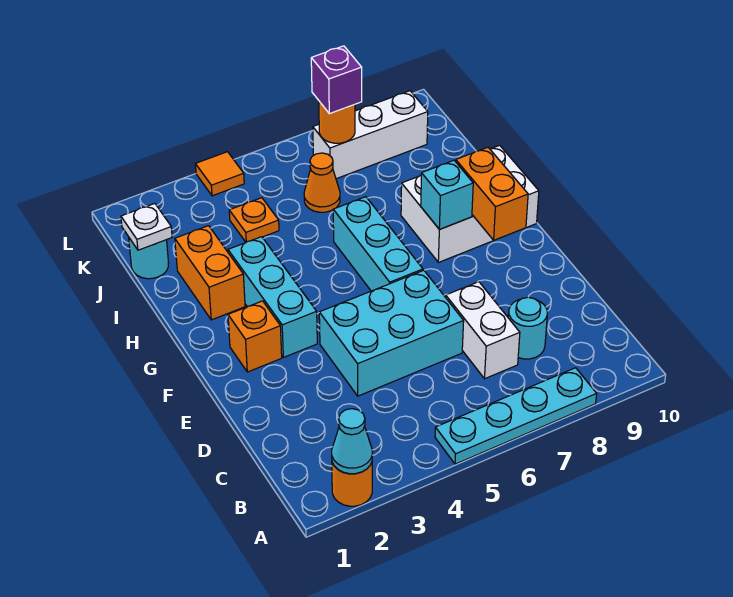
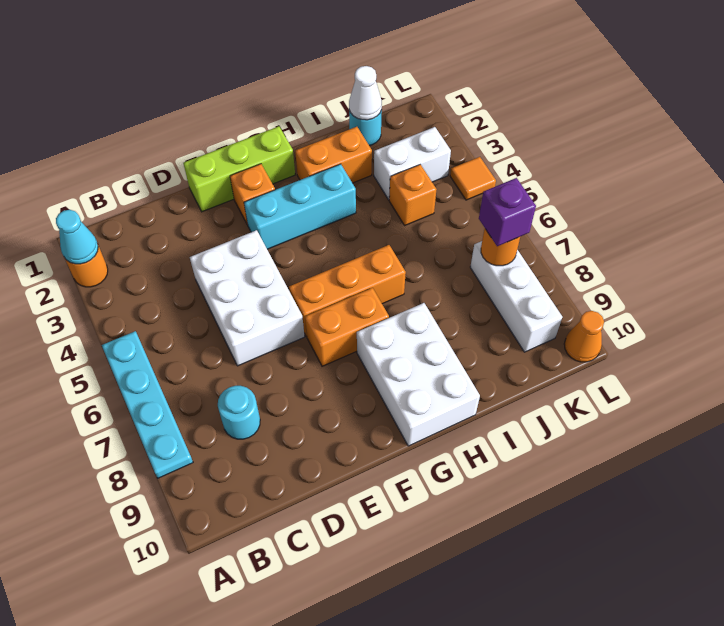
white brick C7:D7 level 1 -> white brick J3:K3 level 1
cyan brick D4:E6 level 1 -> white brick D4:E6 level 1
none -> lime brick E1:G1 level 1
cyan brick F6:H6 level 1 -> orange brick F6:H6 level 1
orange brick F9:G9 level 2 -> orange brick F7:G7 level 1
cyan brick G8 level 2 -> none
white plate J1 level 2 -> white cone J1 level 2
orange plate J4 level 1 -> orange brick J4 level 1
orange cone J6 level 1 -> orange cone L10 level 1

